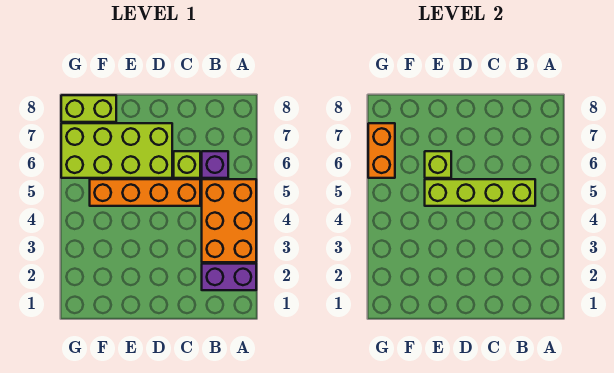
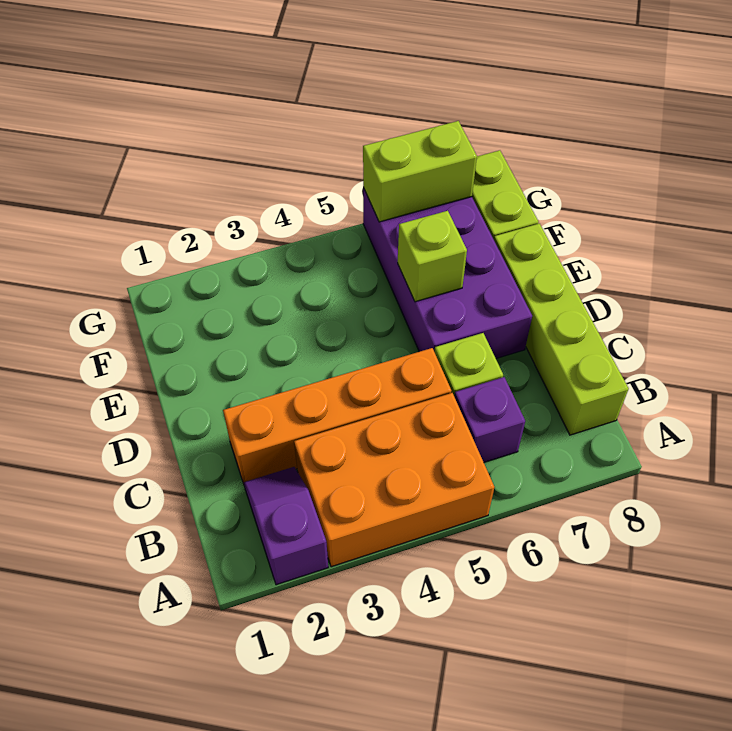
purple brick A2:B2 level 1 -> purple slope A2:B2 level 1 top A
lime brick B5:E5 level 2 -> lime brick B8:E8 level 1
orange brick C5:F5 level 1 -> orange brick C2:C5 level 1
lime brick D6:G7 level 1 -> purple brick D6:G7 level 1
orange brick G6:G7 level 2 -> lime brick G6:G7 level 2

